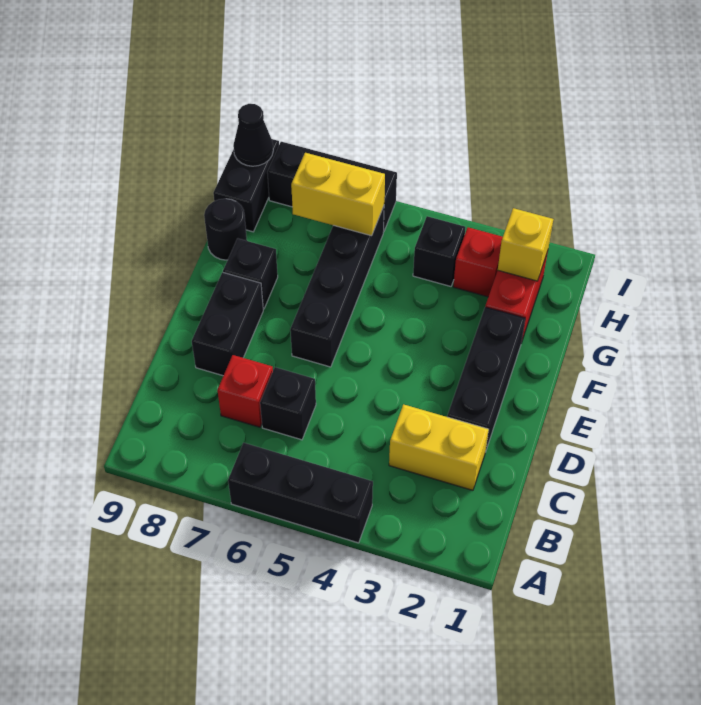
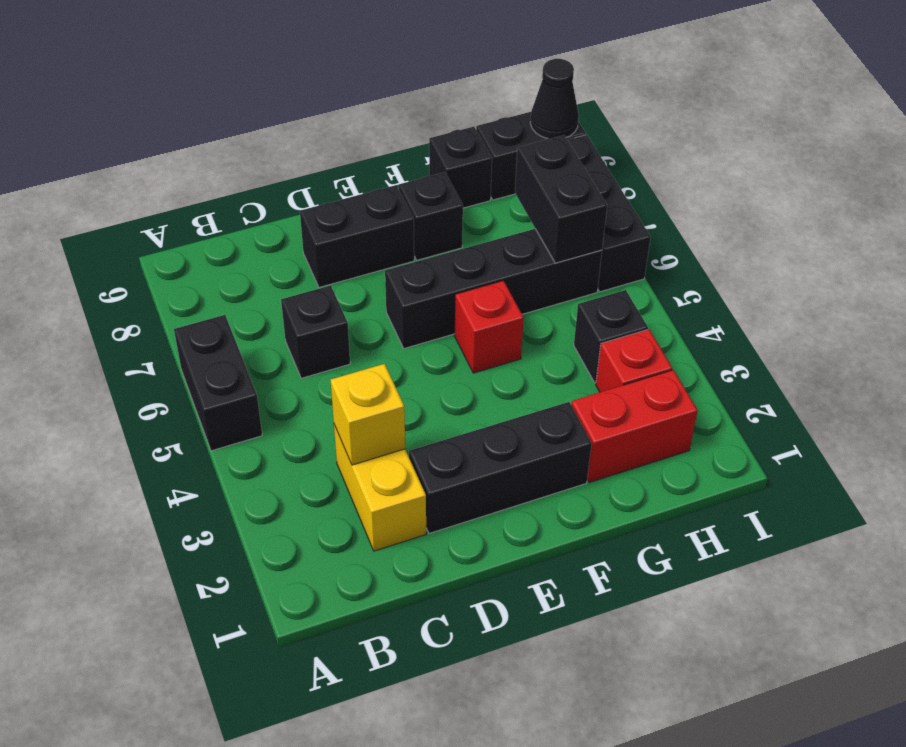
black brick A4:A6 level 1 -> black brick A5:A6 level 1
red brick C7 level 1 -> red brick F5 level 1
black round brick G9 level 1 -> black brick G9 level 1
yellow brick H2 level 2 -> yellow brick C3 level 2
yellow brick H6:H7 level 2 -> black brick H6:H7 level 2

